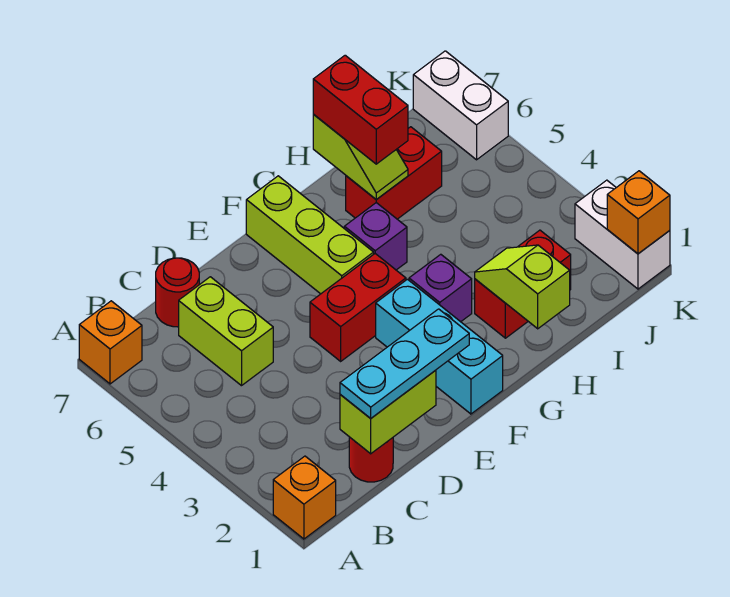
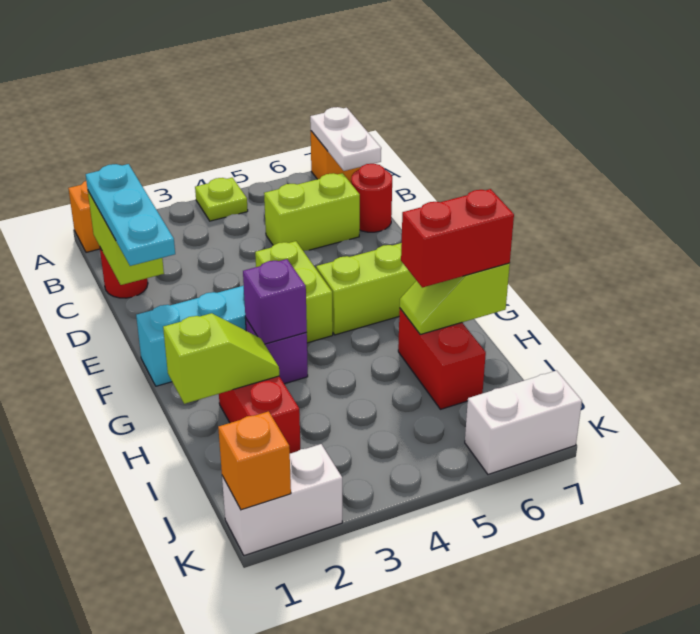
none -> lime plate A4 level 1
none -> white plate A7:B7 level 2
red brick E4:F4 level 1 -> lime brick E4:F4 level 1
purple brick G5 level 1 -> purple brick G3 level 2

